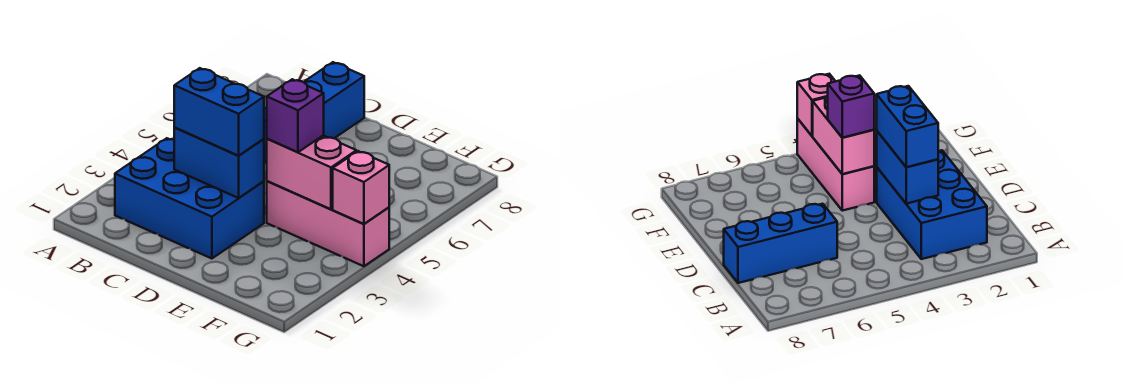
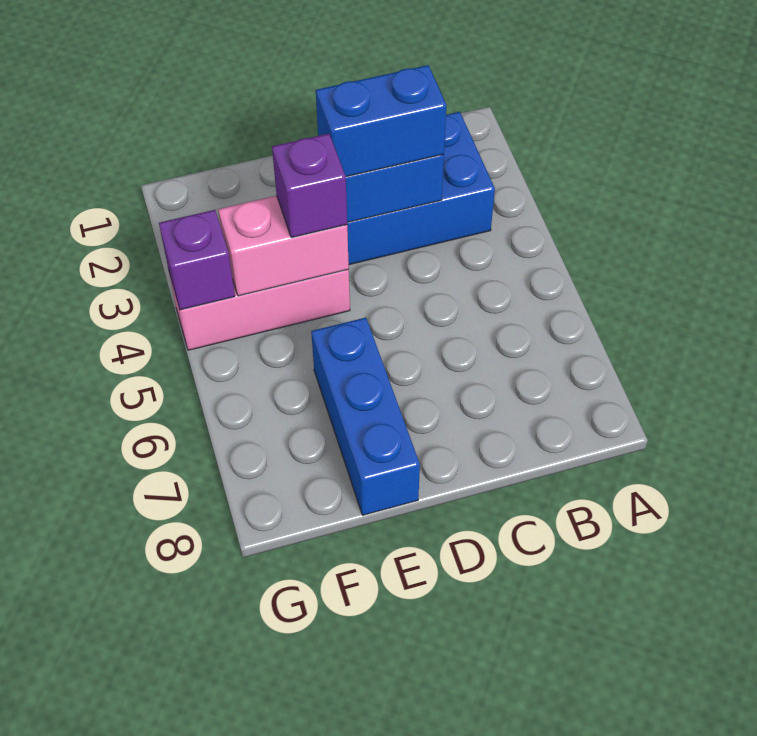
blue brick C6:C8 level 1 -> blue brick E6:E8 level 1
pink brick G4 level 2 -> purple brick G4 level 2

